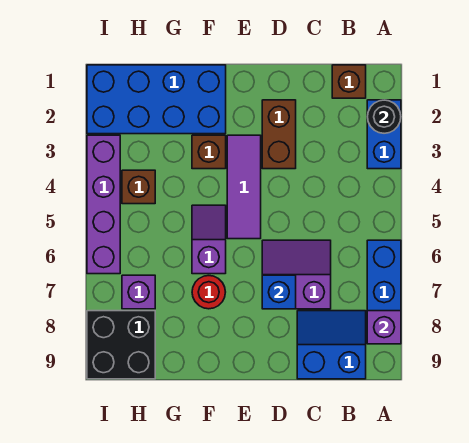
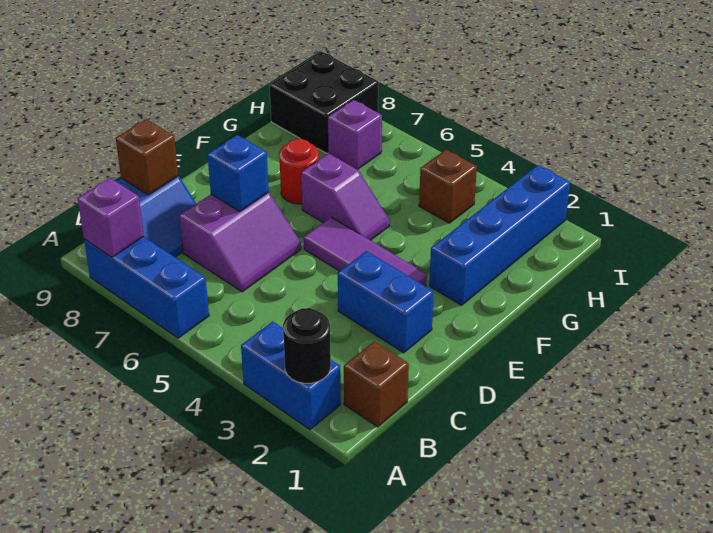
brown brick D2:D3 level 1 -> blue brick D2:D3 level 1
blue brick F1:I2 level 1 -> blue brick F2:I2 level 1
brown brick F3 level 1 -> brown brick C9 level 2
purple brick I3:I6 level 1 -> none

